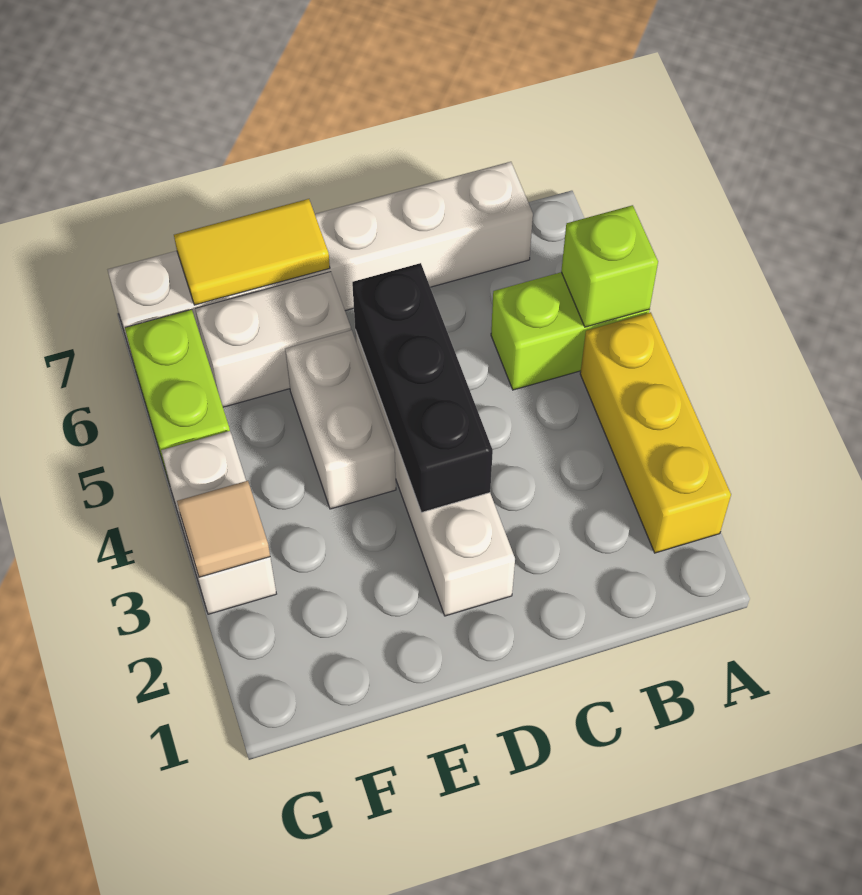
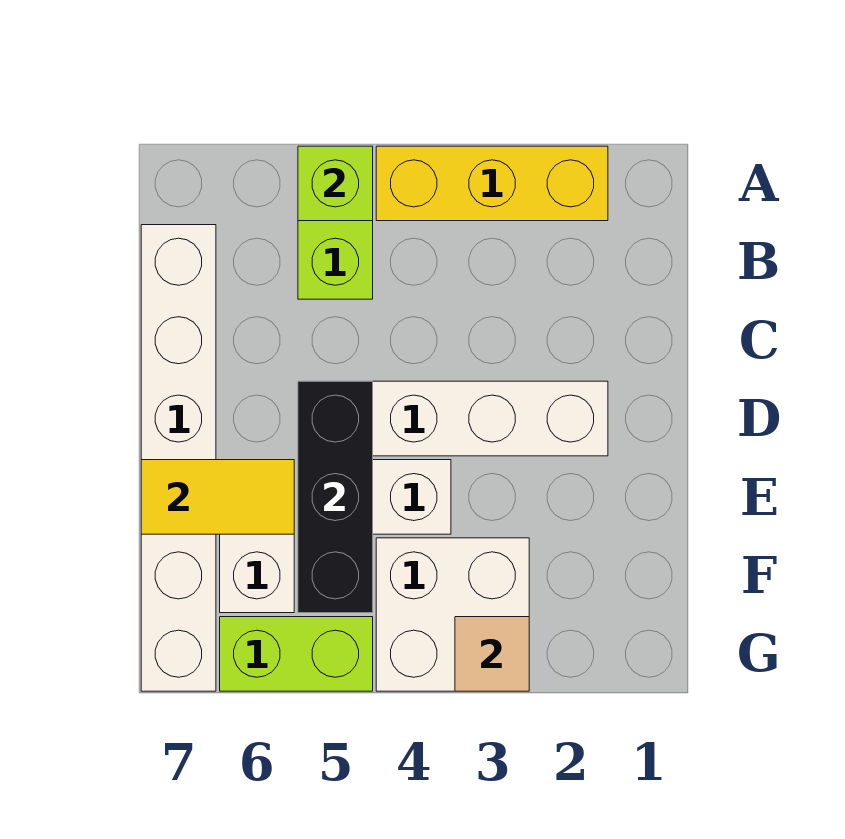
black brick D3:D5 level 2 -> black brick D5:F5 level 2
yellow tile E7:F7 level 2 -> yellow tile E6:E7 level 2
white brick G3:G4 level 1 -> white brick F3:G4 level 1

